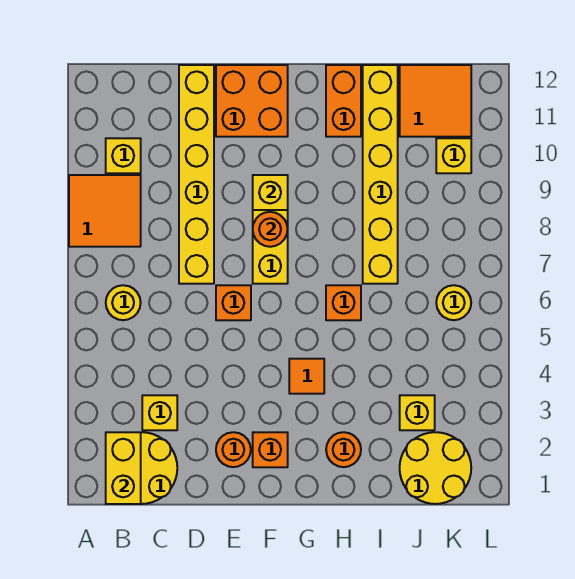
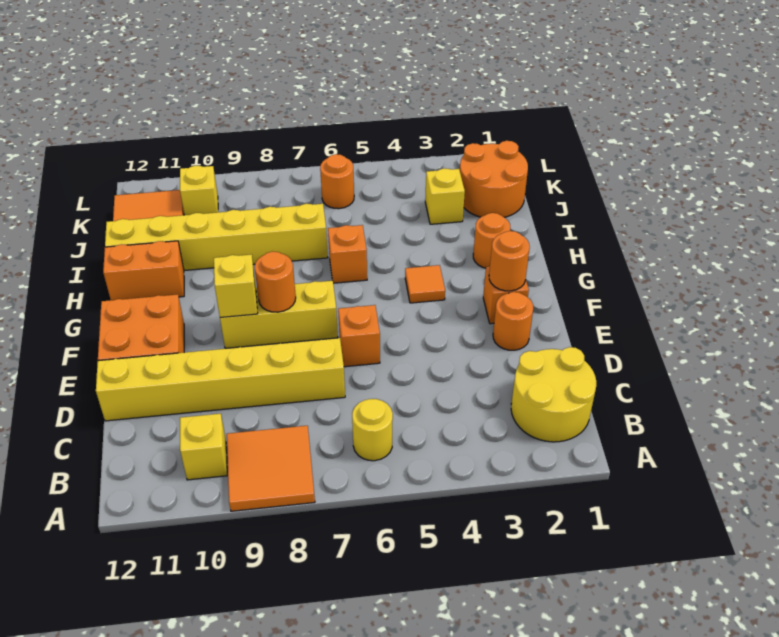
yellow brick B1:B2 level 2 -> none
yellow brick C3 level 1 -> none
none -> orange round brick F2 level 2
yellow round brick J1:K2 level 1 -> orange round brick J1:K2 level 1
yellow round brick K6 level 1 -> orange round brick K6 level 1

